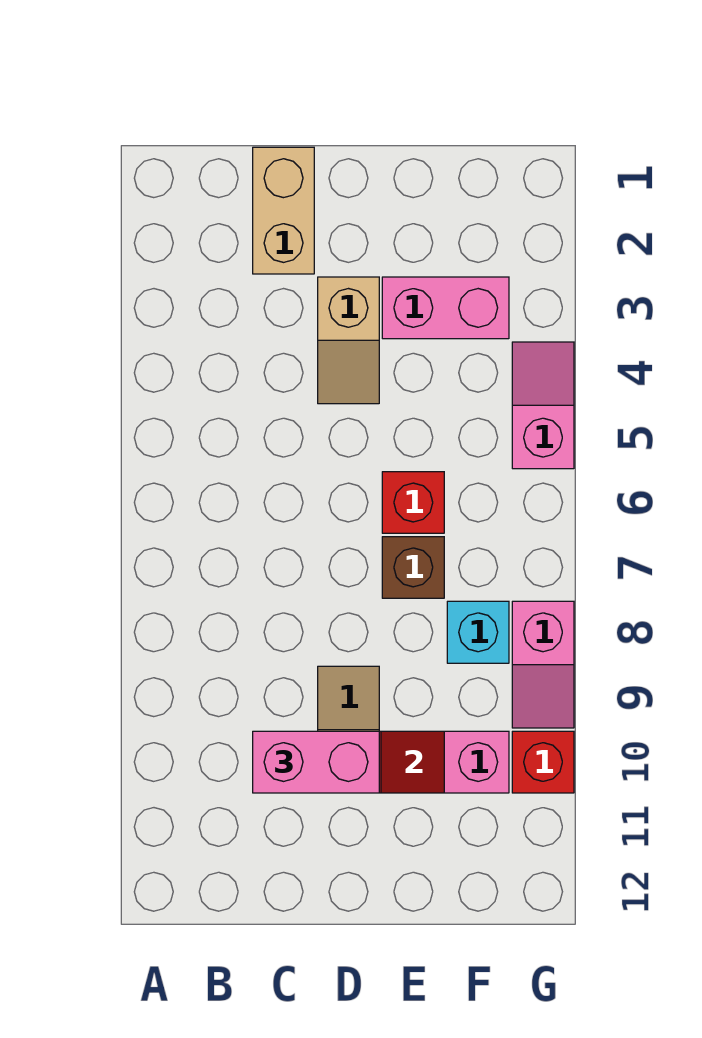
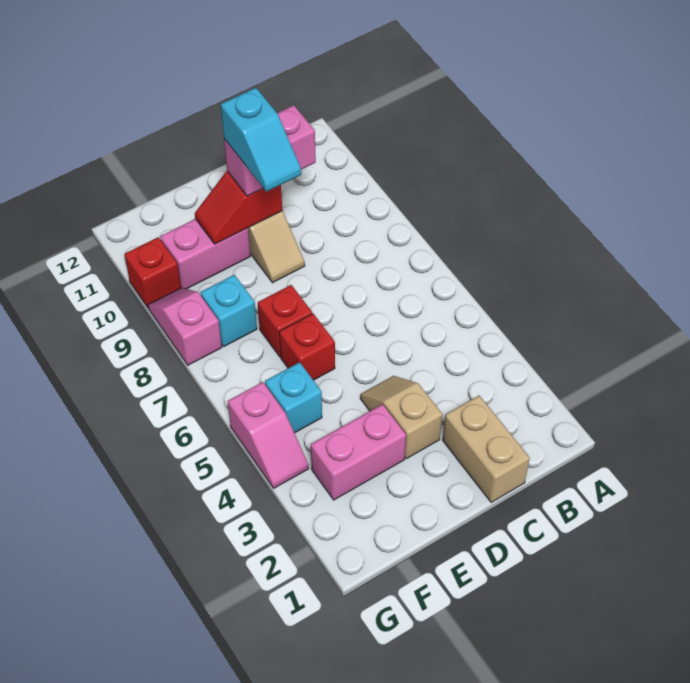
none -> cyan slope D9:D10 level 4 top 10
brown brick E7 level 1 -> red brick E7 level 1
none -> cyan brick F5 level 1

